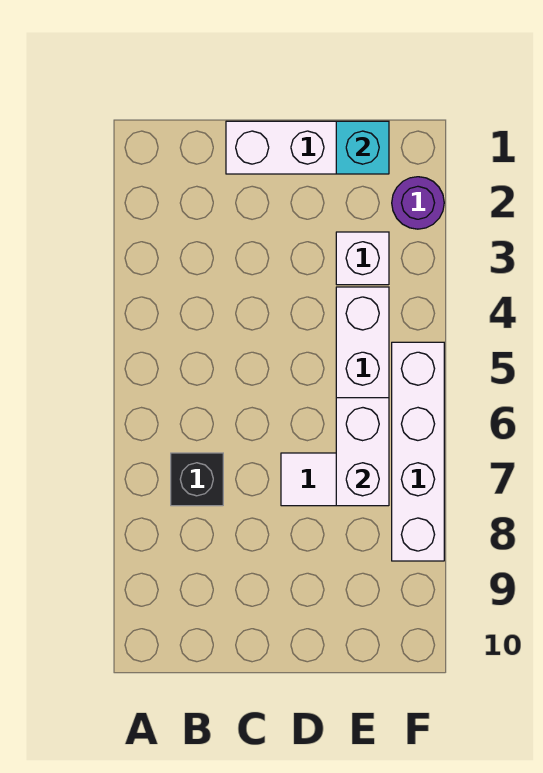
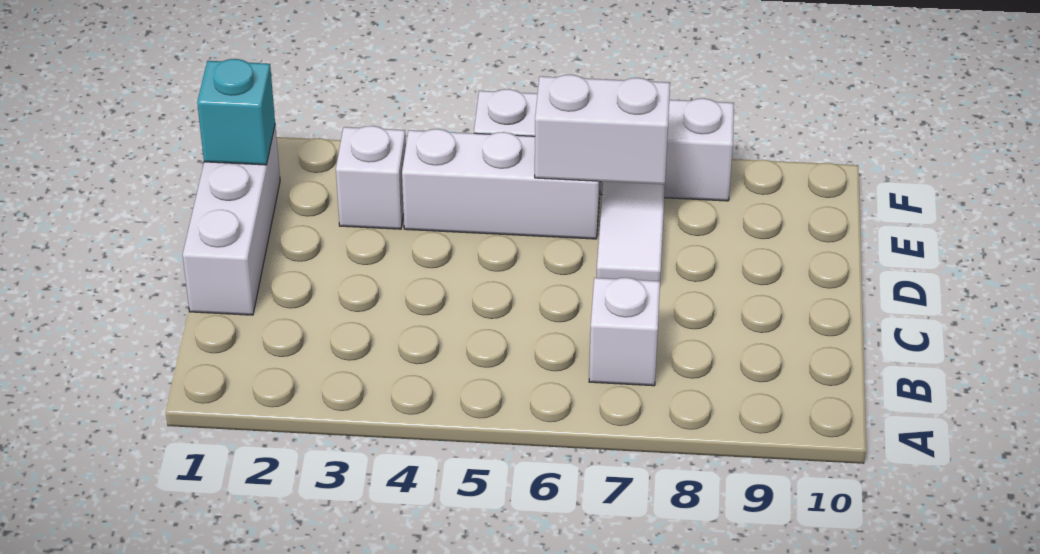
black brick B7 level 1 -> white brick B7 level 1
purple round brick F2 level 1 -> none

